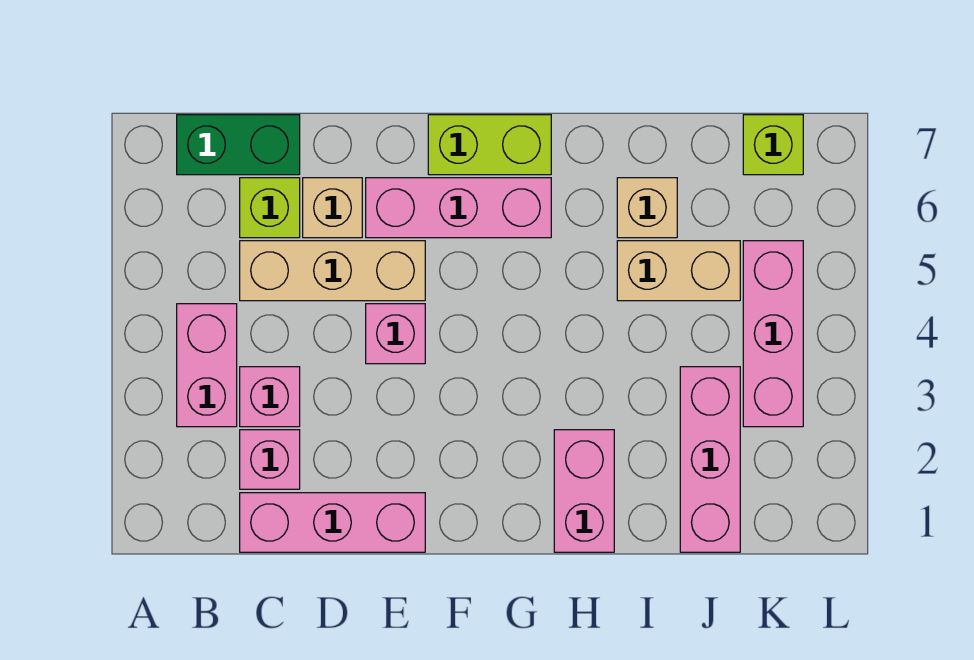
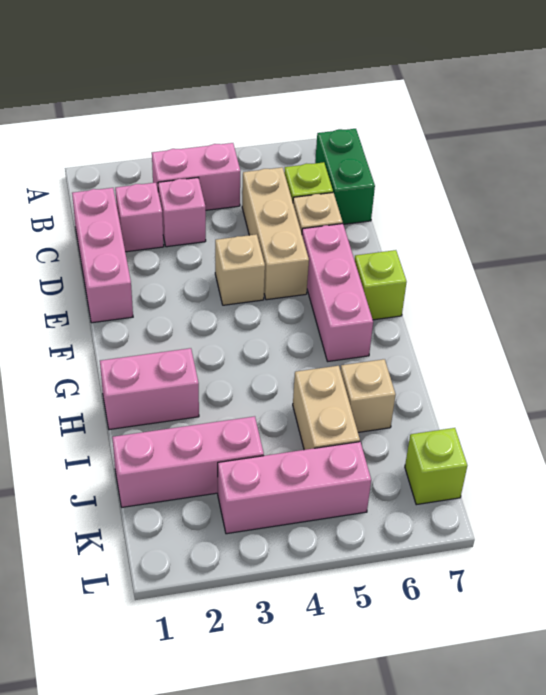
pink brick E4 level 1 -> tan brick E4 level 1
lime brick F7:G7 level 1 -> lime brick F7 level 1

